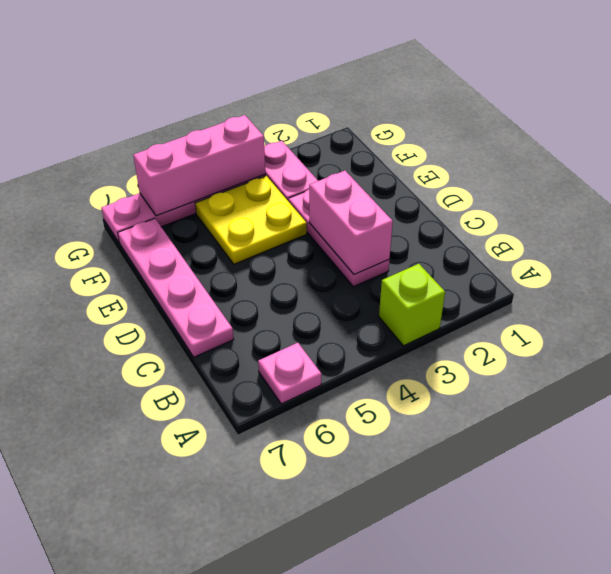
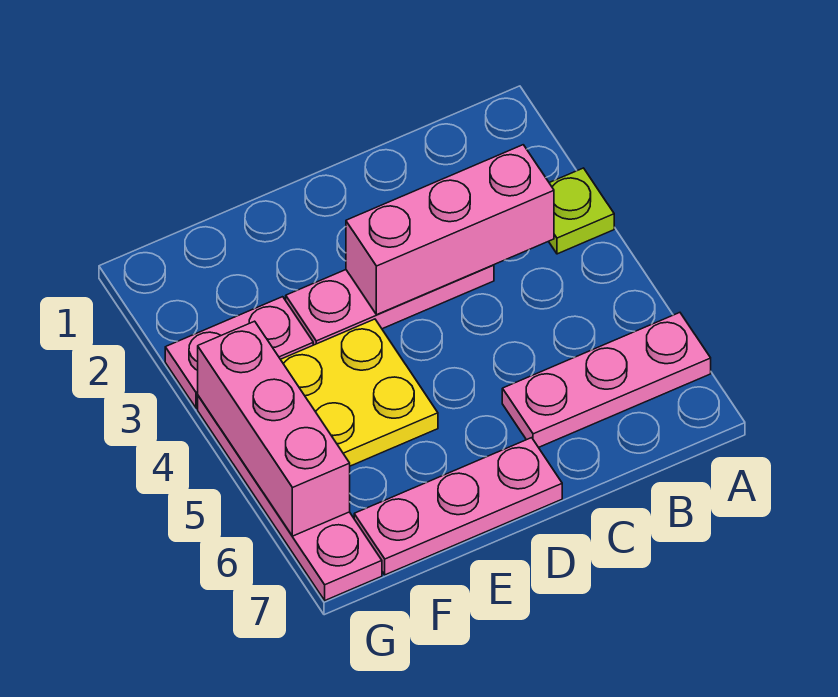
lime brick A3 level 1 -> lime plate A3 level 1
pink plate A6 level 1 -> pink plate A6:C6 level 1
pink brick C3:D3 level 2 -> pink brick B3:D3 level 2
pink plate C7:F7 level 1 -> pink plate D7:F7 level 1

